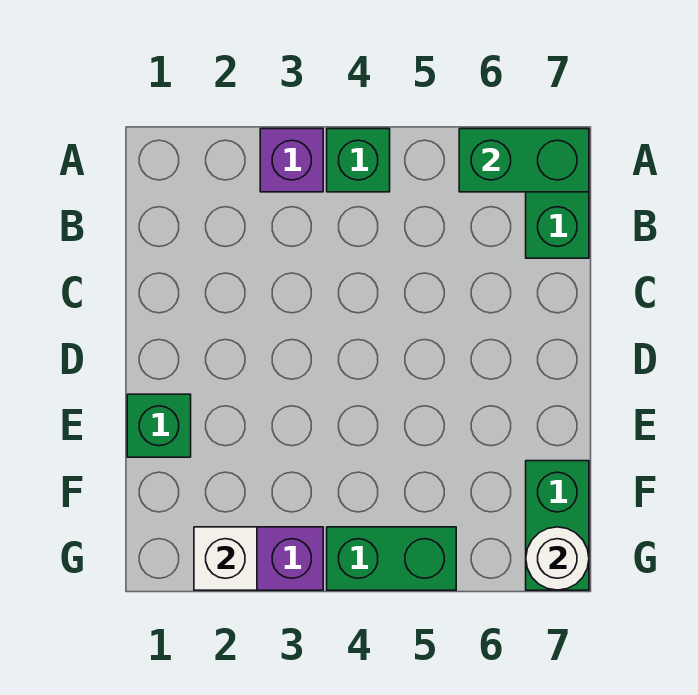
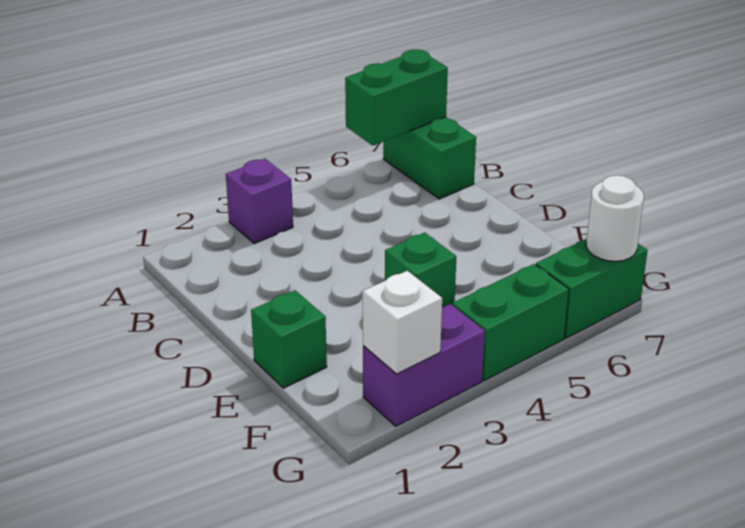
green brick A4 level 1 -> green brick E4 level 1
green brick F7:G7 level 1 -> green brick G6:G7 level 1

